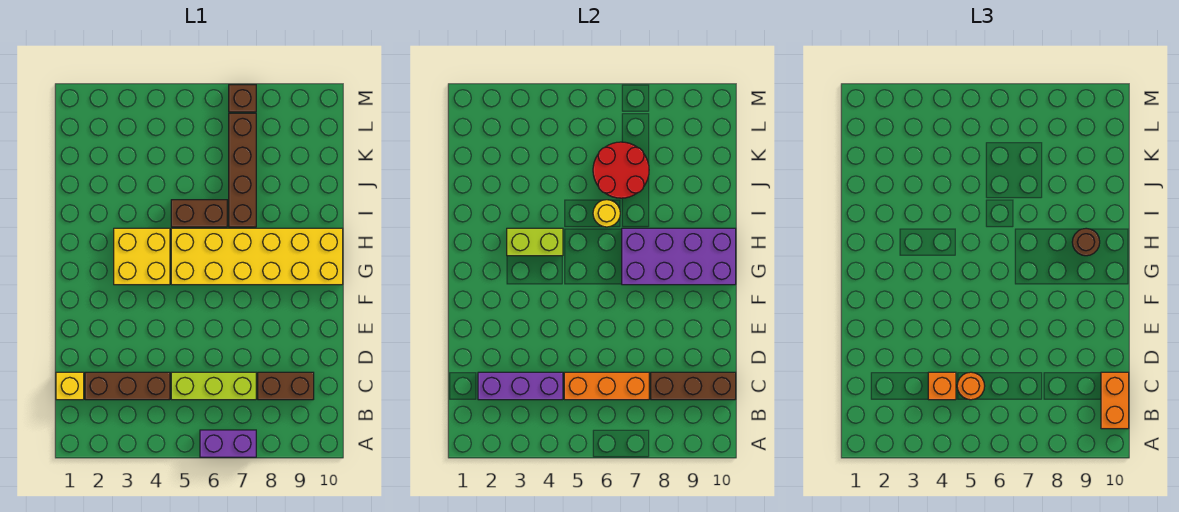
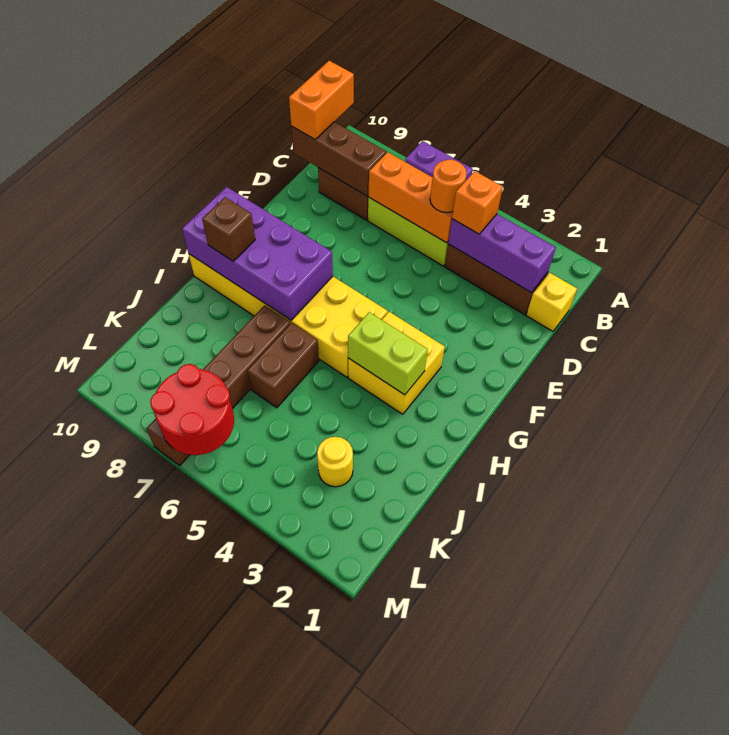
brown round brick H9 level 3 -> brown brick H9 level 3
brown brick I5:I6 level 1 -> brown brick I6:J6 level 1
yellow round brick I6 level 2 -> yellow round brick K3 level 1
red round brick J6:K7 level 2 -> red round brick L6:M7 level 2

